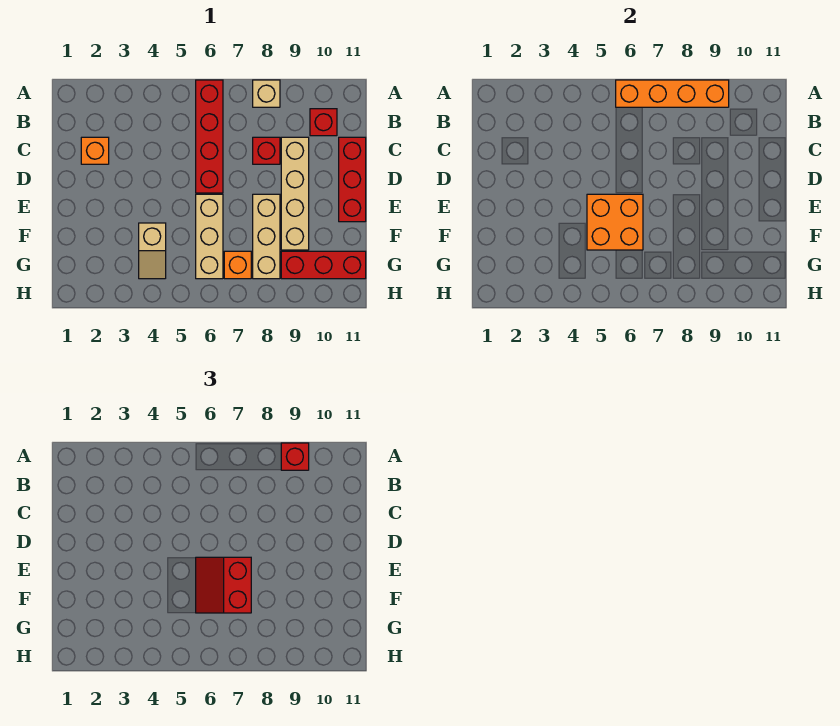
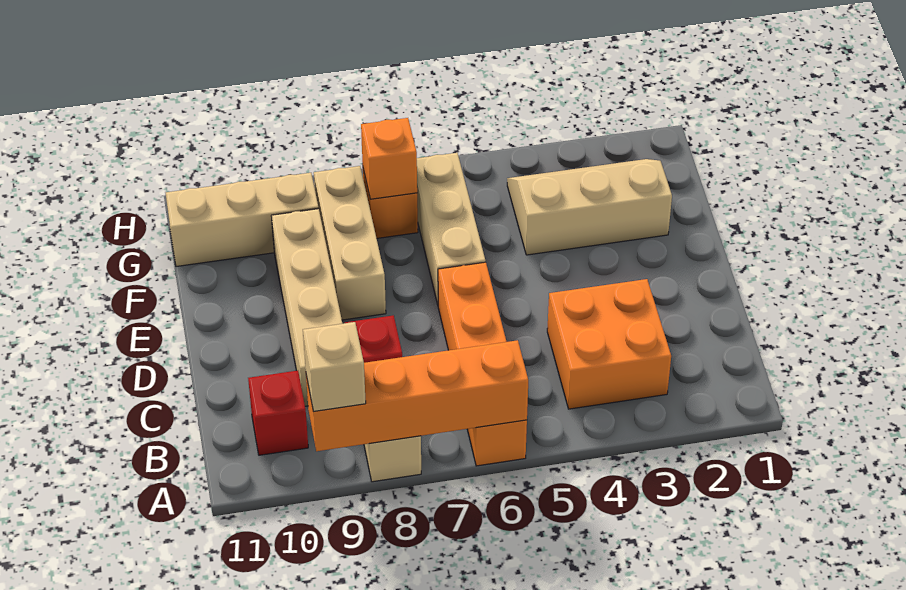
red brick A6:D6 level 1 -> orange brick A6:D6 level 1
red brick A9 level 3 -> tan brick A9 level 3
orange brick C2 level 1 -> orange brick G7 level 2
red brick C11:E11 level 1 -> none
orange brick E5:F6 level 2 -> orange brick B3:C4 level 1
red slope E6:F7 level 3 top 7 -> none
tan slope F4:G4 level 1 top F -> tan slope F2:G4 level 1 top F
red brick G9:G11 level 1 -> tan brick G9:G11 level 1

